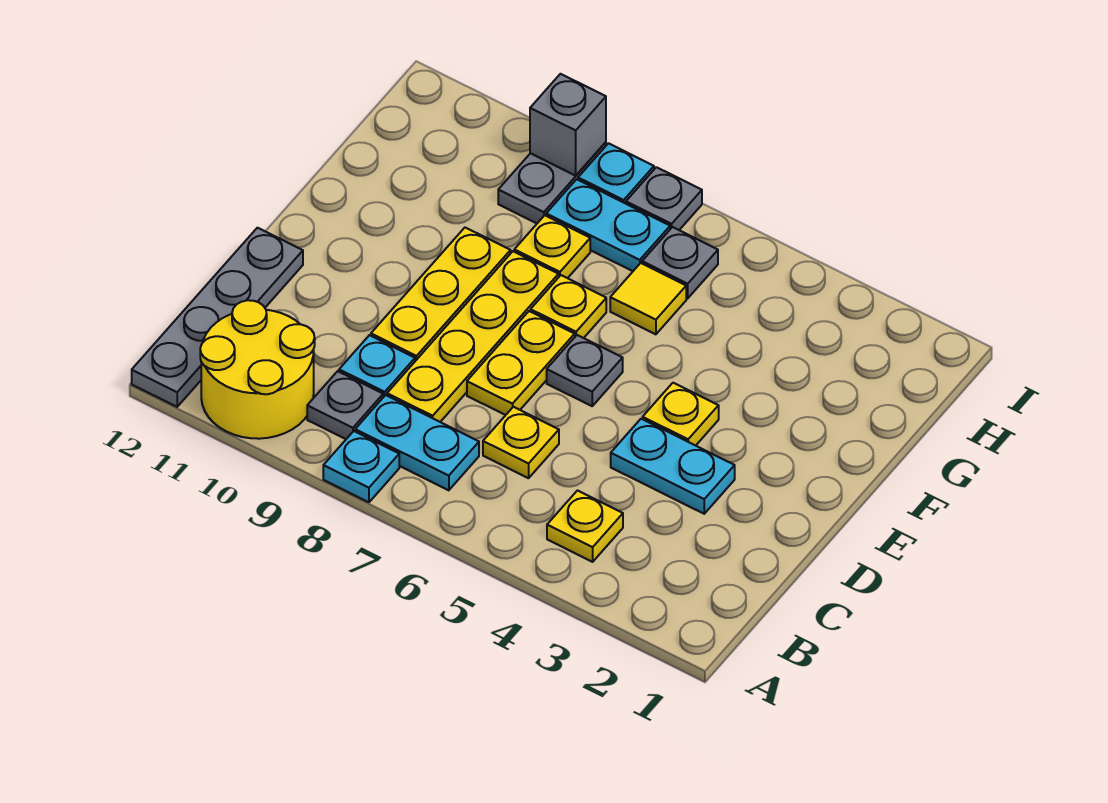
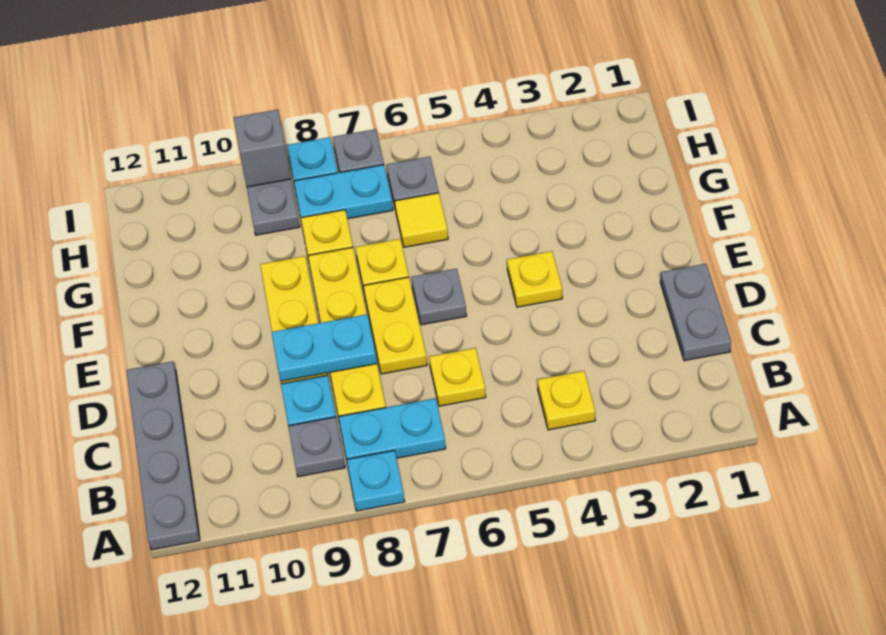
yellow round brick A10:B11 level 1 -> none
none -> grey plate C1:D1 level 1
cyan plate D3:D4 level 1 -> cyan plate D8:D9 level 2

